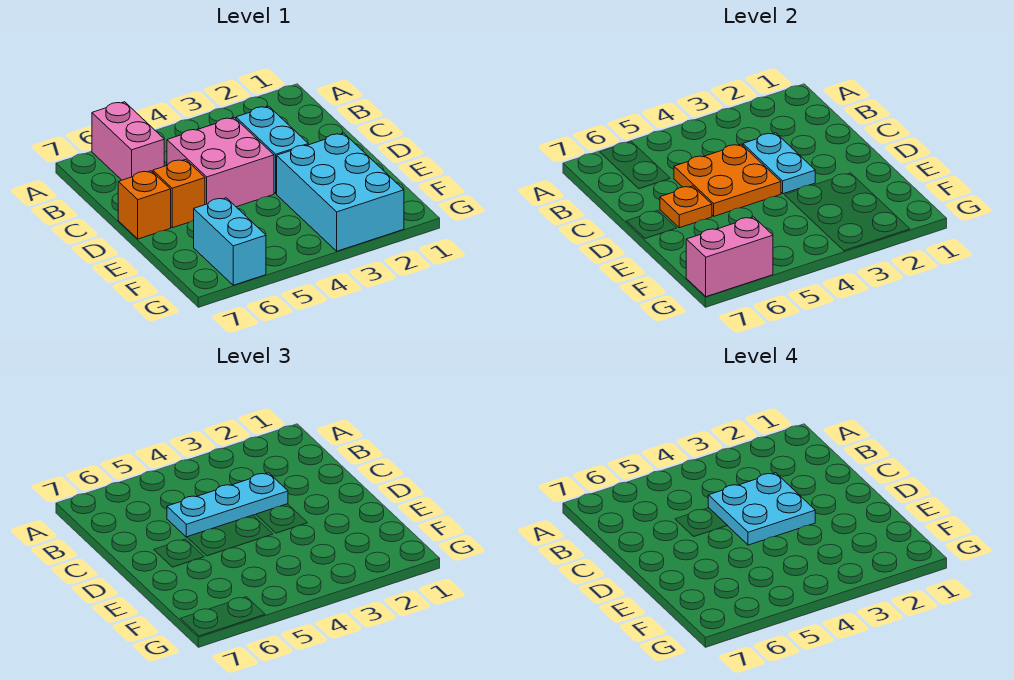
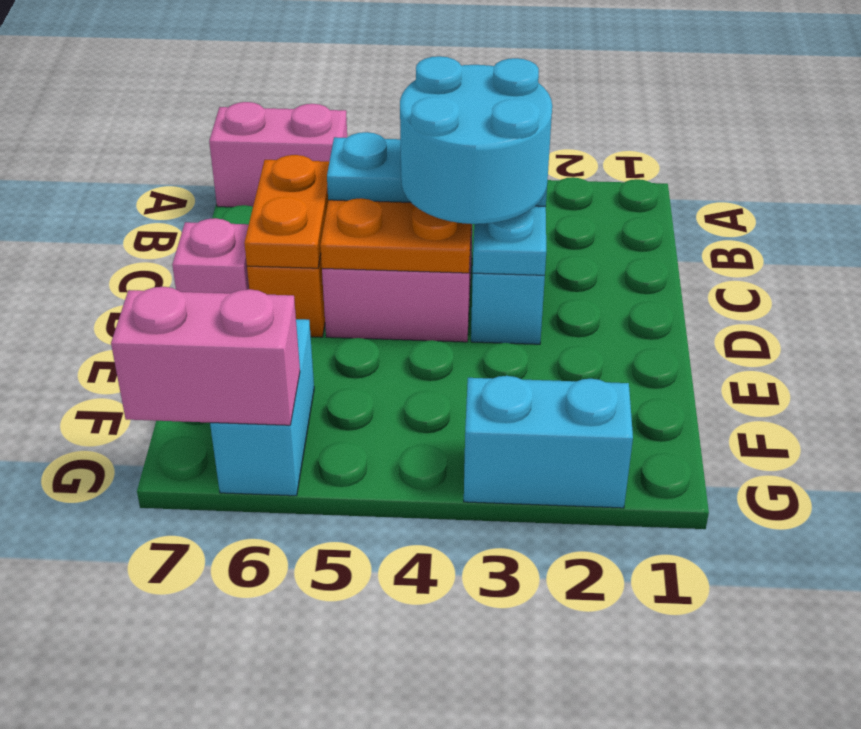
pink brick A6:B6 level 1 -> pink brick A6:A7 level 1
cyan plate C3:D4 level 4 -> cyan round brick C3:D4 level 4
orange plate D6 level 2 -> orange plate C6:D6 level 2
orange brick D7 level 1 -> pink brick D7 level 1
cyan brick E2:G3 level 1 -> cyan brick G2:G3 level 1

